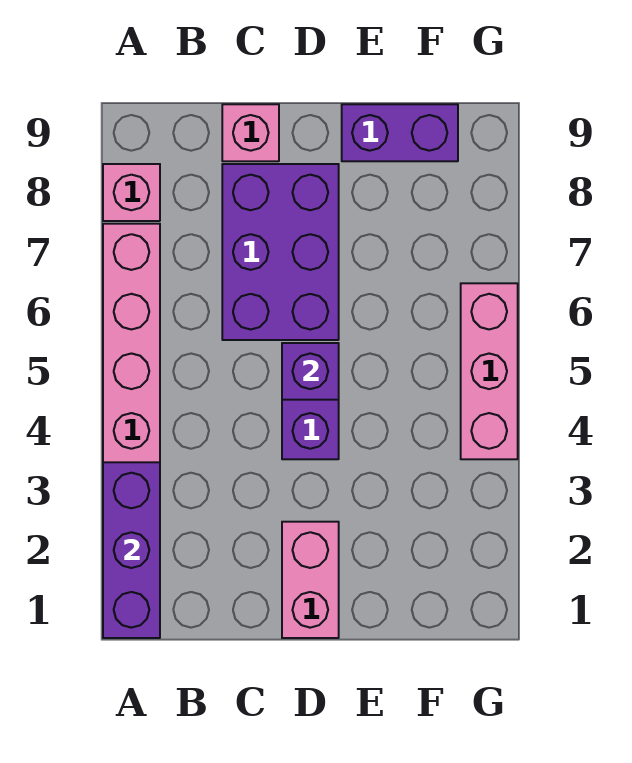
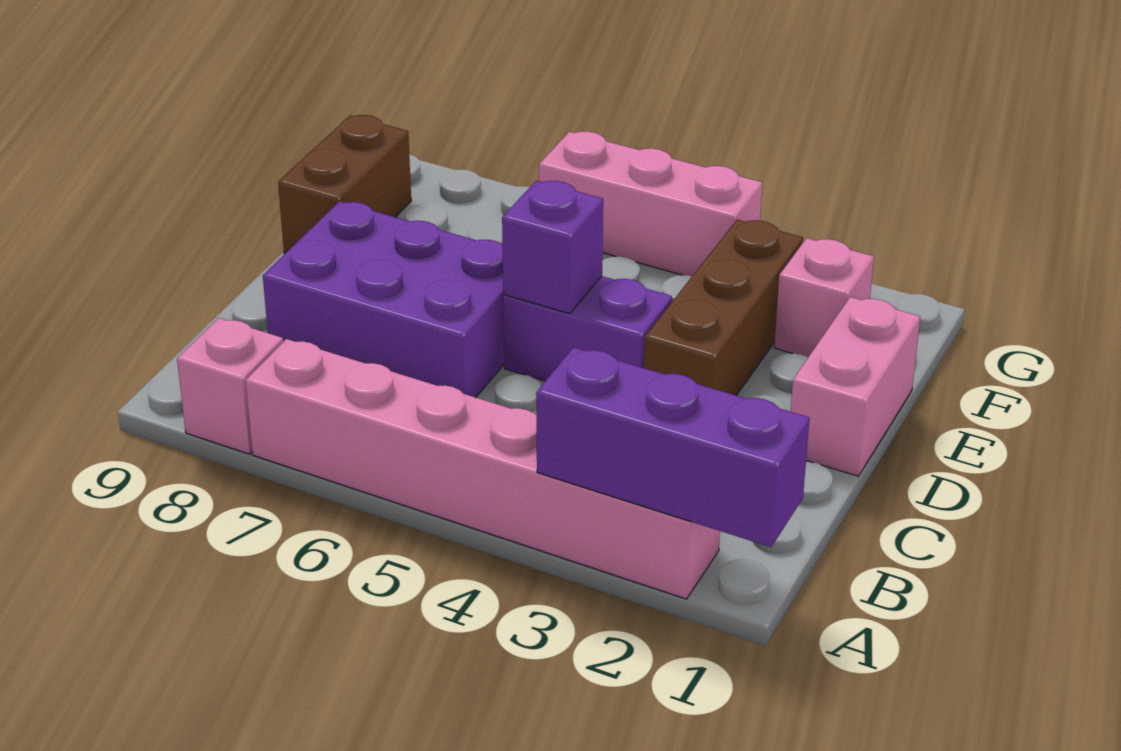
pink brick C9 level 1 -> pink brick F2 level 1
pink brick D1:D2 level 1 -> pink brick D1:E1 level 1
none -> brown brick D3:F3 level 1
purple brick E9:F9 level 1 -> brown brick E9:F9 level 1

